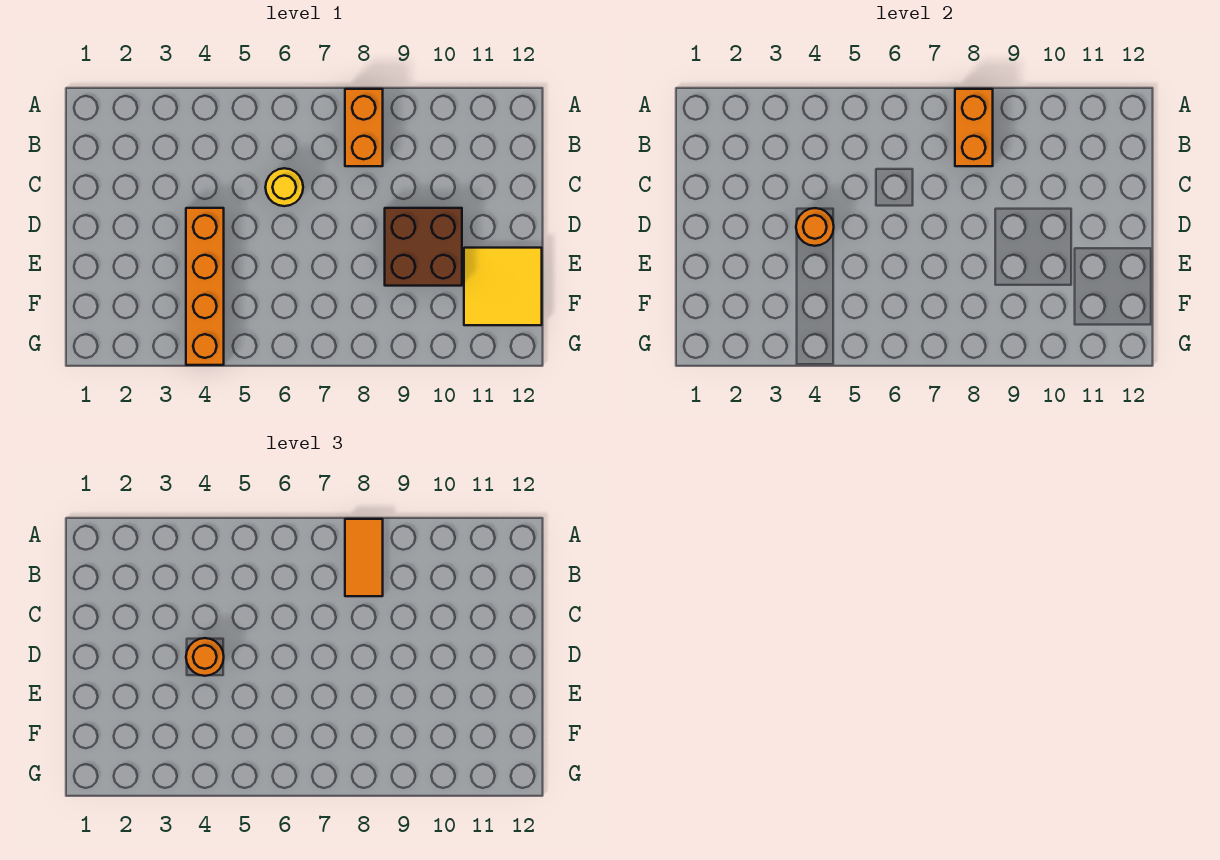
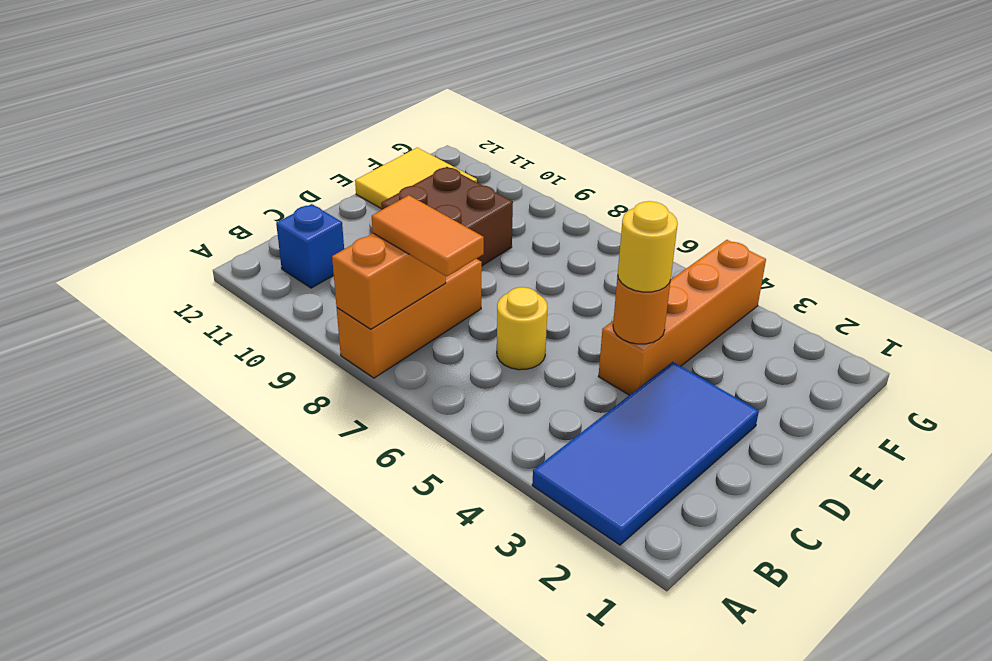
none -> blue tile A2:D3 level 1
orange brick A8:B8 level 1 -> orange brick A8:C8 level 1
orange tile A8:B8 level 3 -> orange tile B7:B8 level 3
none -> blue brick B11 level 1
orange round brick D4 level 3 -> yellow round brick D4 level 3

